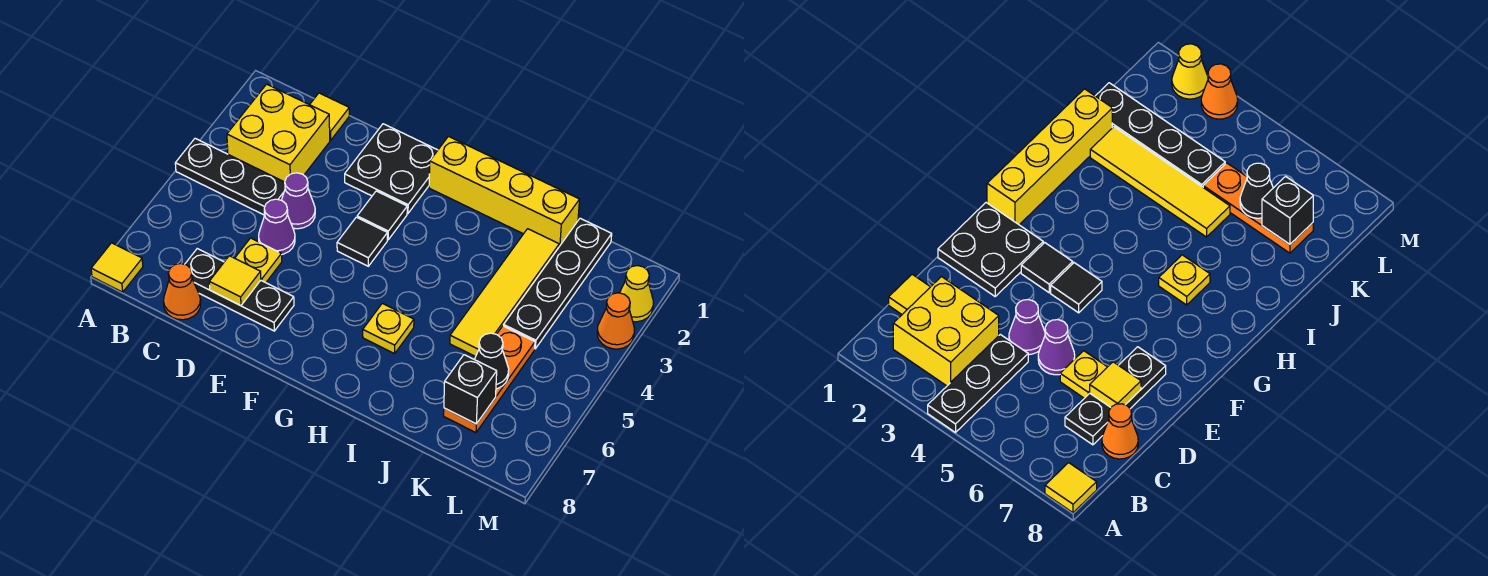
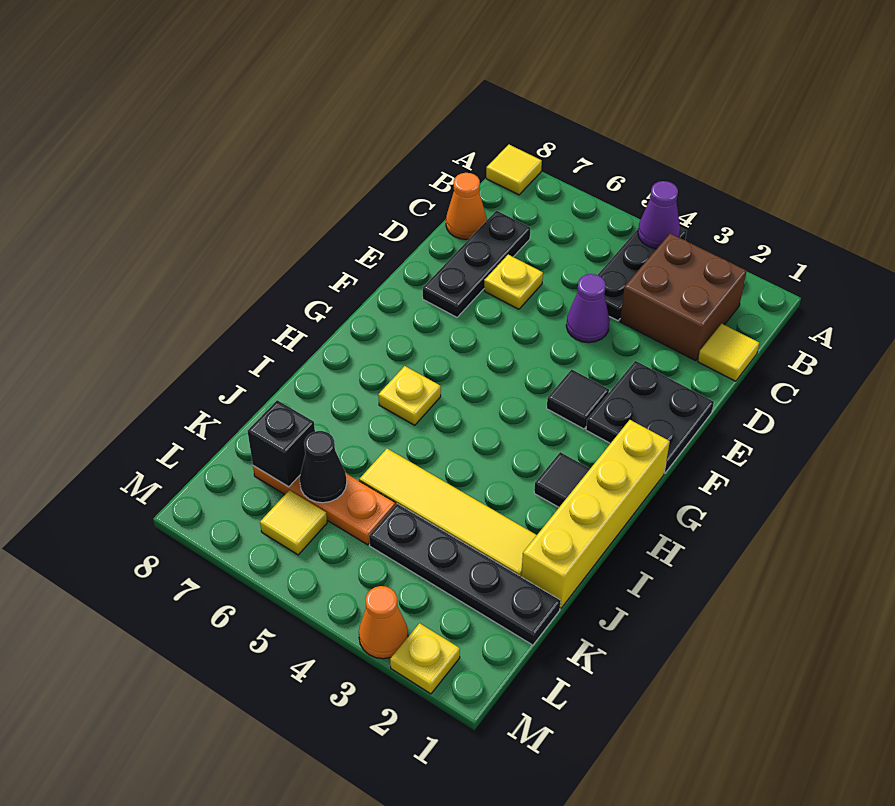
yellow brick B2:C3 level 1 -> brown brick B2:C3 level 1
purple cone D5 level 1 -> purple cone A4 level 2
yellow tile D7 level 2 -> yellow tile L6 level 1
black tile F4 level 1 -> black tile H2 level 1
yellow cone M2 level 1 -> yellow plate M2 level 1

